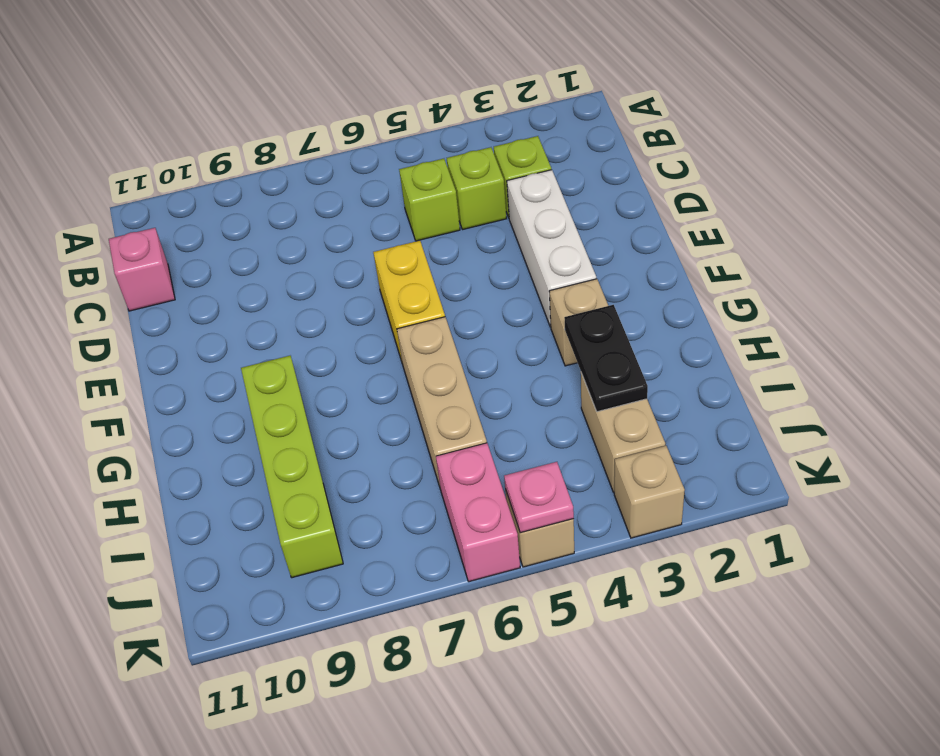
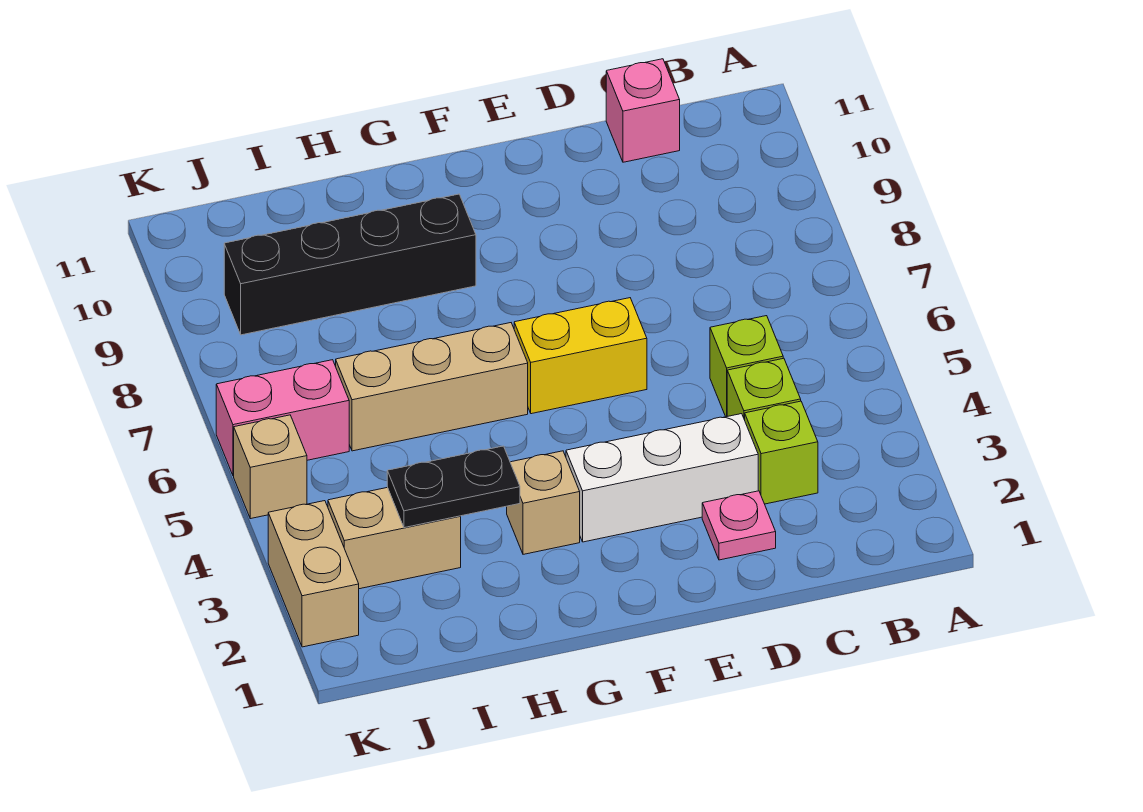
lime brick G9:J9 level 1 -> black brick G9:J9 level 1
tan brick K3 level 1 -> tan brick K2:K3 level 1
pink plate K5 level 2 -> pink plate D2 level 1

